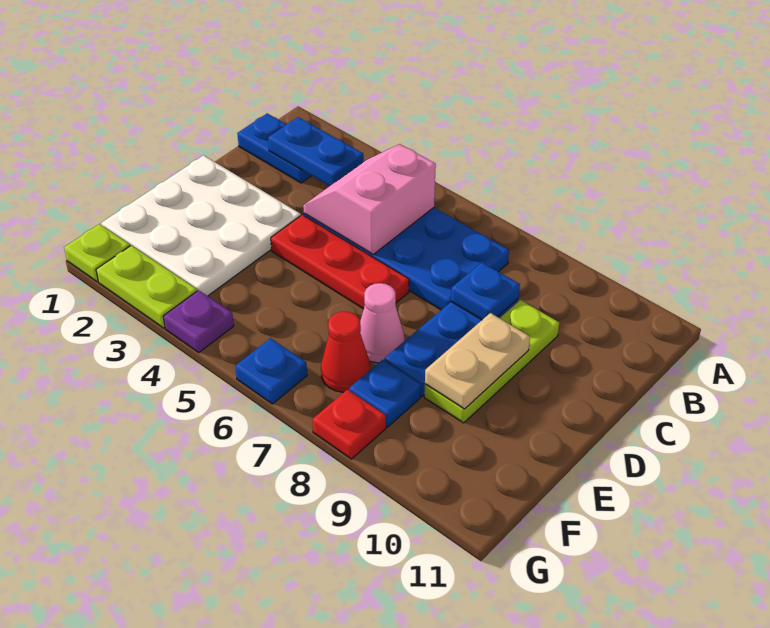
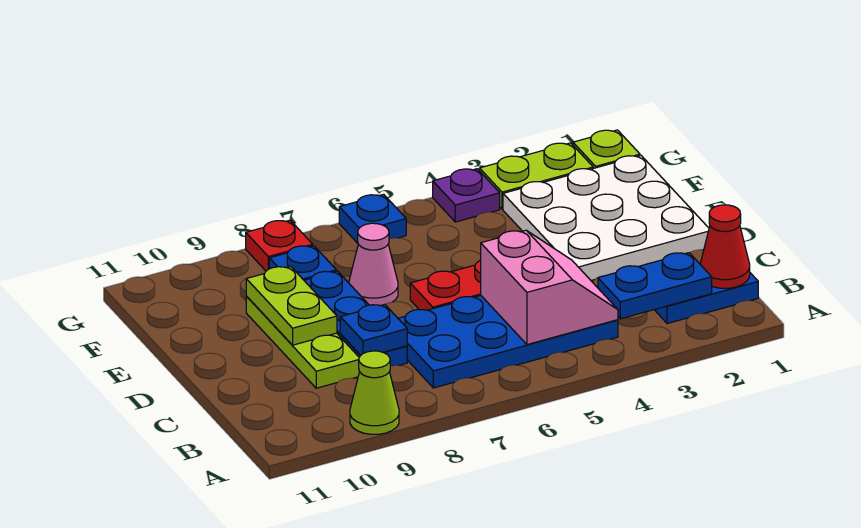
none -> lime cone A9 level 1
tan plate D9:E9 level 2 -> lime plate D9:E9 level 2
red cone F7 level 1 -> red cone B1 level 2

